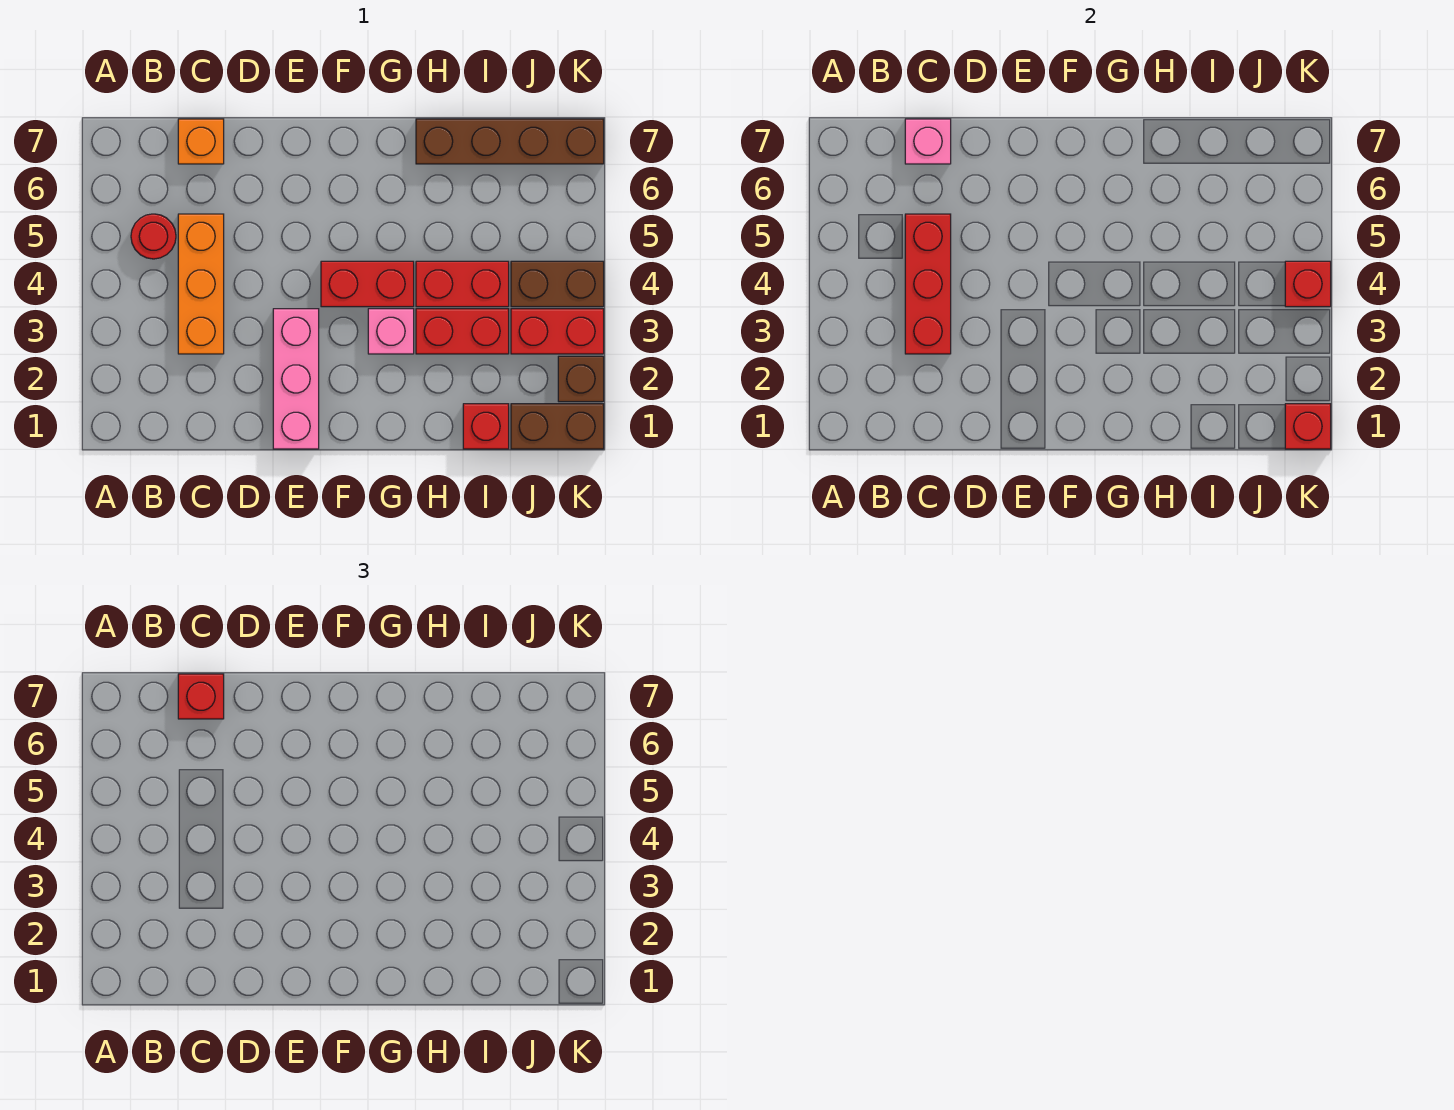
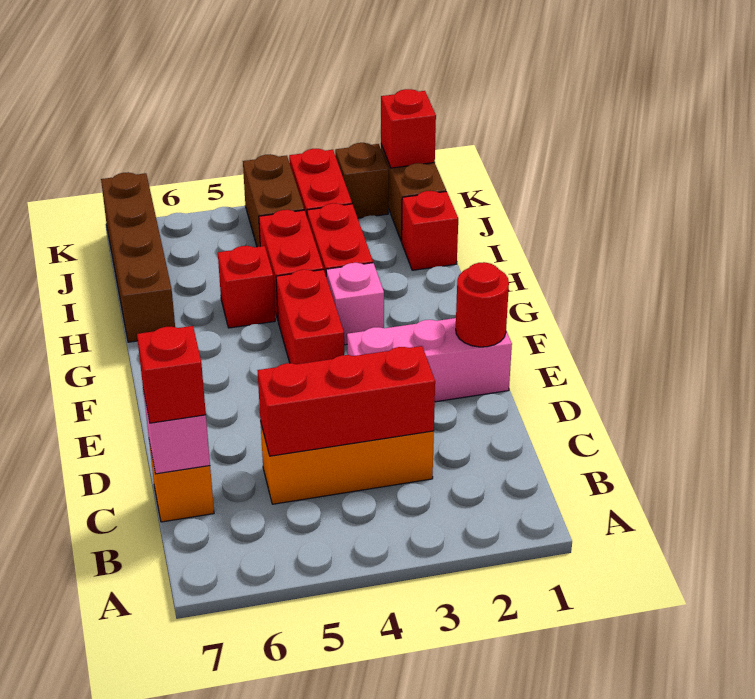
red round brick B5 level 1 -> red round brick E1 level 2
red brick K4 level 2 -> red brick H5 level 1

